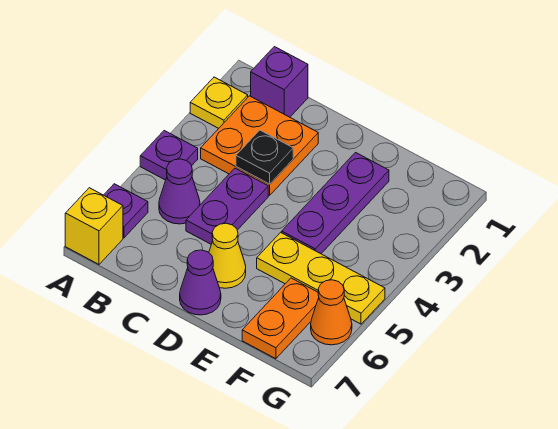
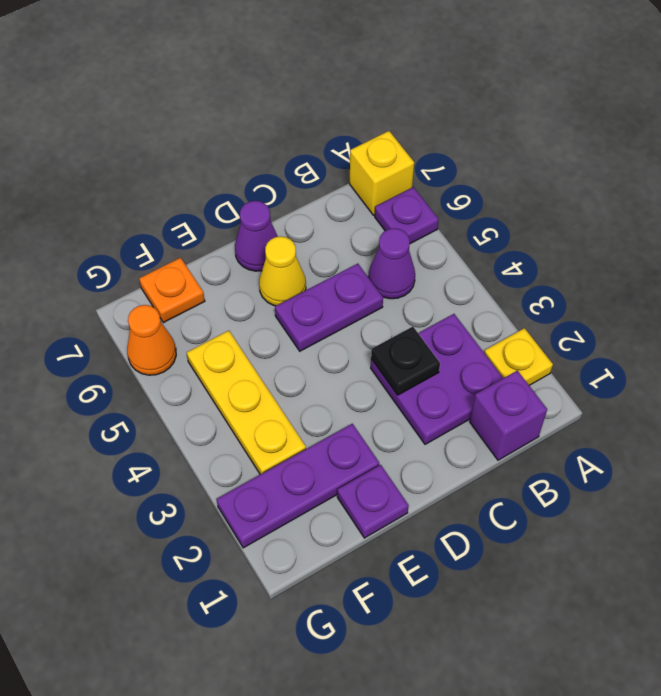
purple plate A4 level 1 -> purple plate E1 level 1
orange plate B2:C3 level 1 -> purple plate B2:C3 level 1
purple plate C4:C5 level 1 -> purple plate C5:D5 level 1
purple plate E2:E4 level 1 -> purple plate E2:G2 level 1
yellow plate E5:G5 level 1 -> yellow plate F3:F5 level 1
orange plate F6:F7 level 1 -> orange plate F7 level 1

